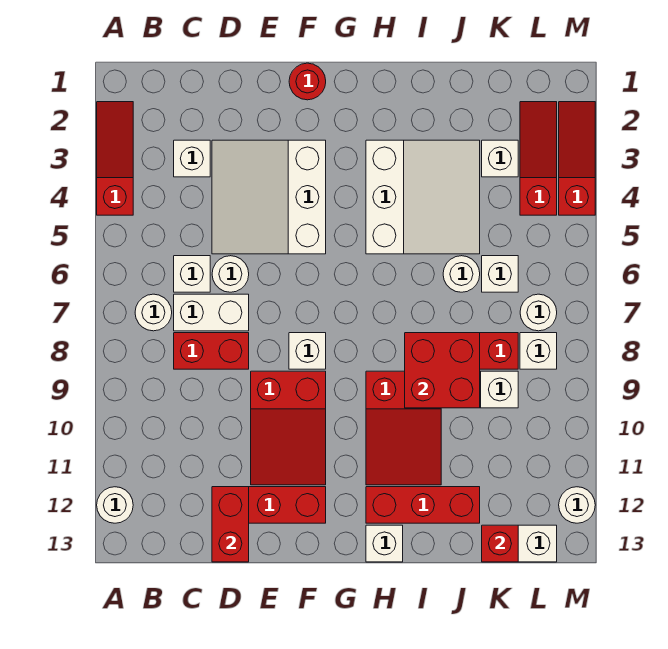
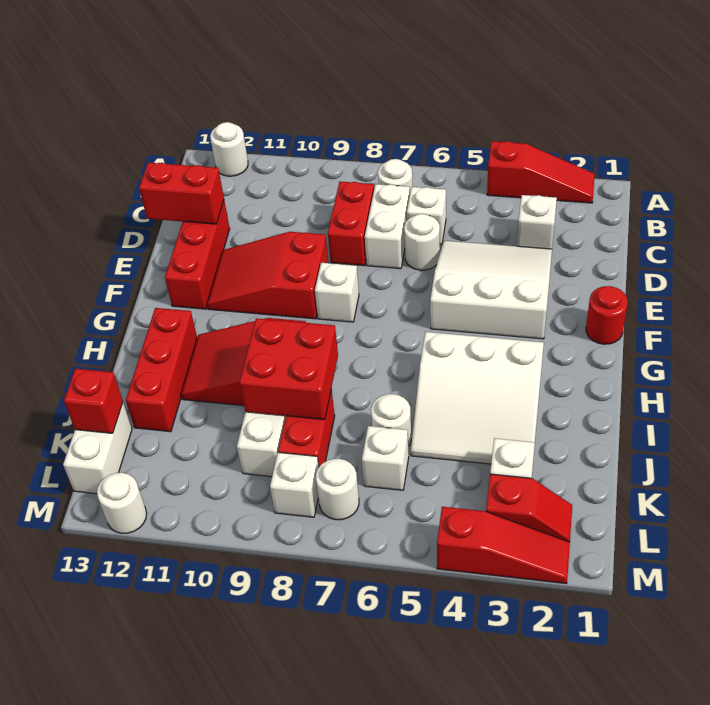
white brick H13 level 1 -> none
red slope L2:L4 level 1 top 4 -> red slope L2:L3 level 1 top 3

